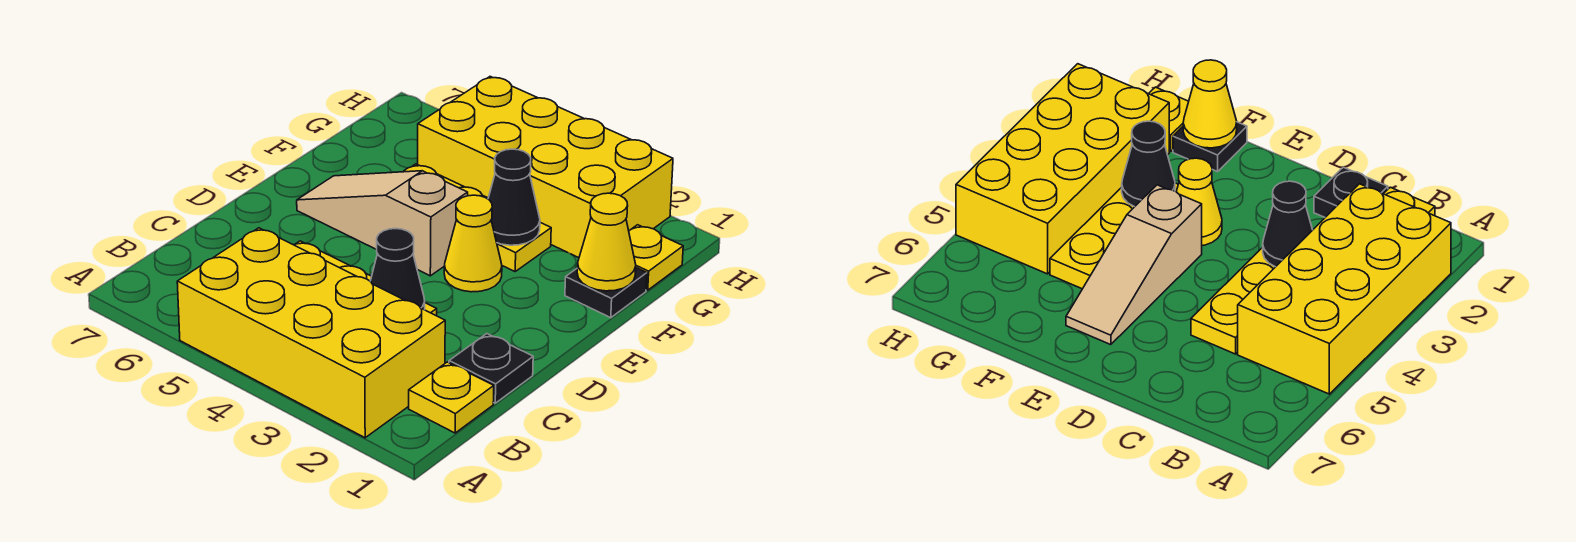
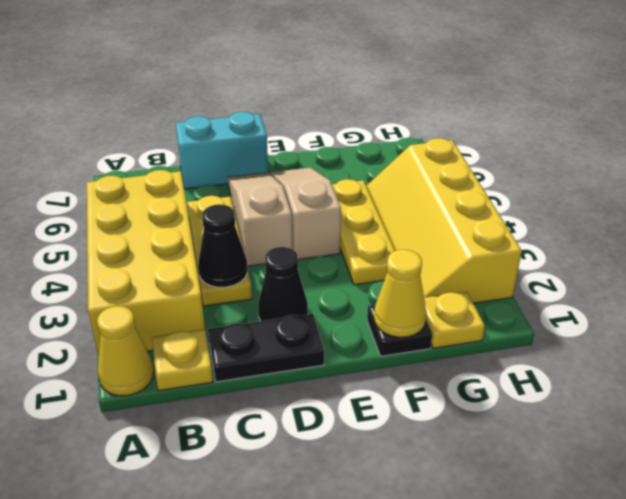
black plate C1 level 1 -> black plate C1:D1 level 1
none -> cyan brick C7:D7 level 1
none -> tan slope D4:D6 level 1 top 4
yellow cone E3 level 1 -> yellow cone A1 level 1
black cone F3 level 2 -> black cone D2 level 1
yellow brick G2:H5 level 1 -> yellow slope G2:H5 level 1 top H

